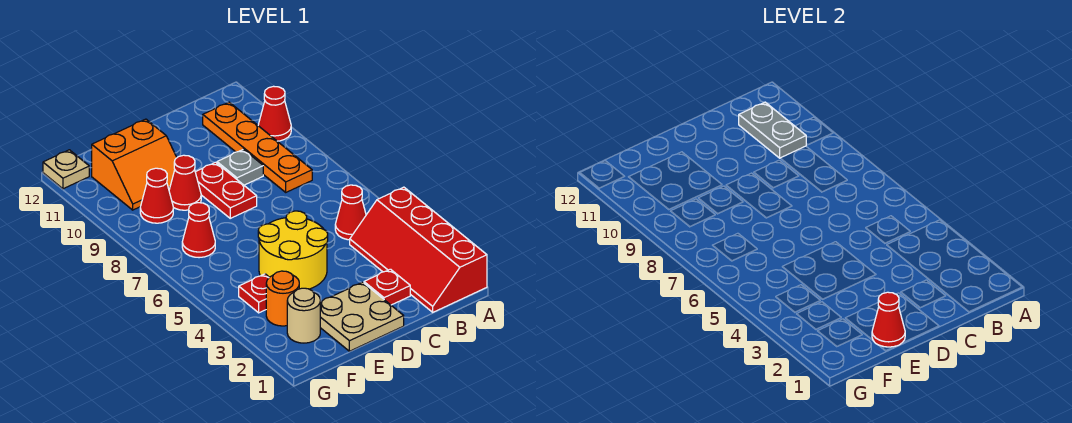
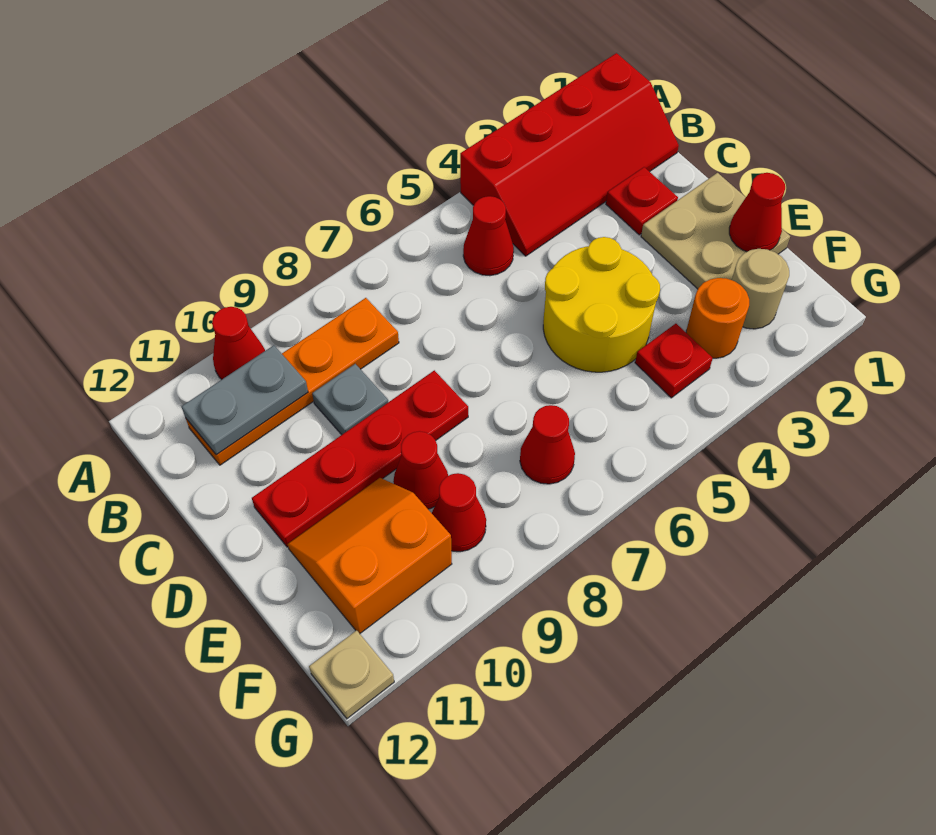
red plate D8:D9 level 1 -> red plate D8:D11 level 1
orange slope E10:F11 level 1 top 11 -> orange slope E10:F11 level 1 top F

